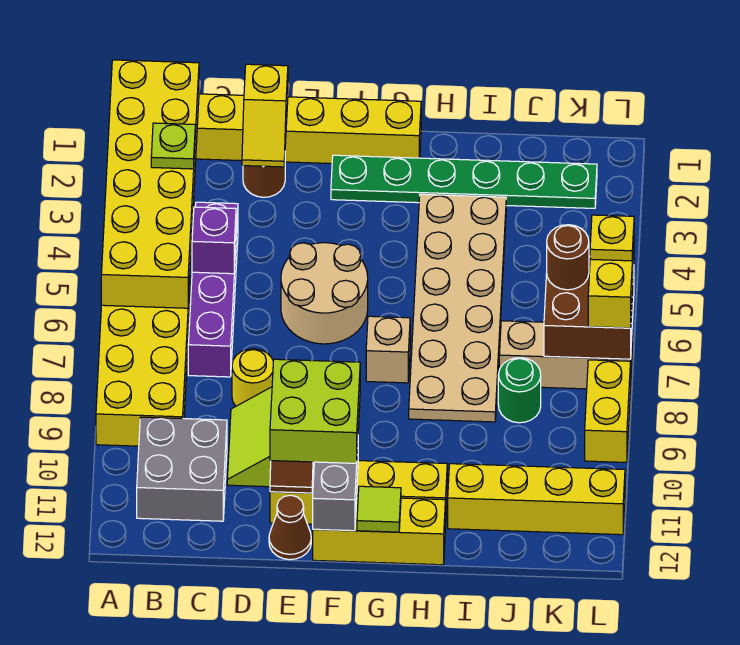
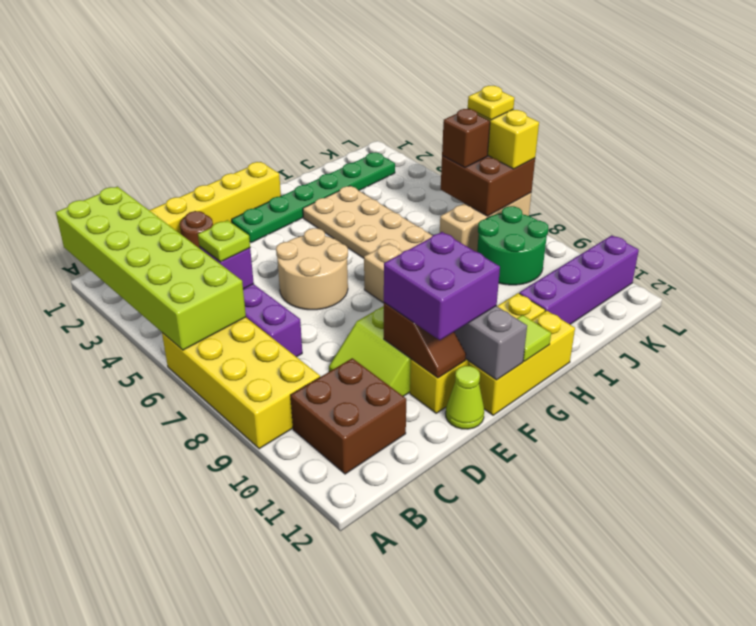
yellow brick A1:B6 level 2 -> lime brick A1:B6 level 2
lime plate B3 level 3 -> lime plate C5 level 3
grey brick B10:C11 level 1 -> brown brick B10:C11 level 1
yellow slope D1:D2 level 2 top 1 -> none
yellow round brick D8 level 1 -> none
lime brick E10:F11 level 3 -> purple brick E10:F11 level 3
brown cone E12 level 1 -> lime cone E12 level 1
yellow brick I11:L11 level 1 -> purple brick I11:L11 level 1
green round brick J8 level 1 -> green round brick J8:K9 level 1
brown round brick K6 level 3 -> brown brick K6 level 3
yellow brick L8:L9 level 1 -> none

